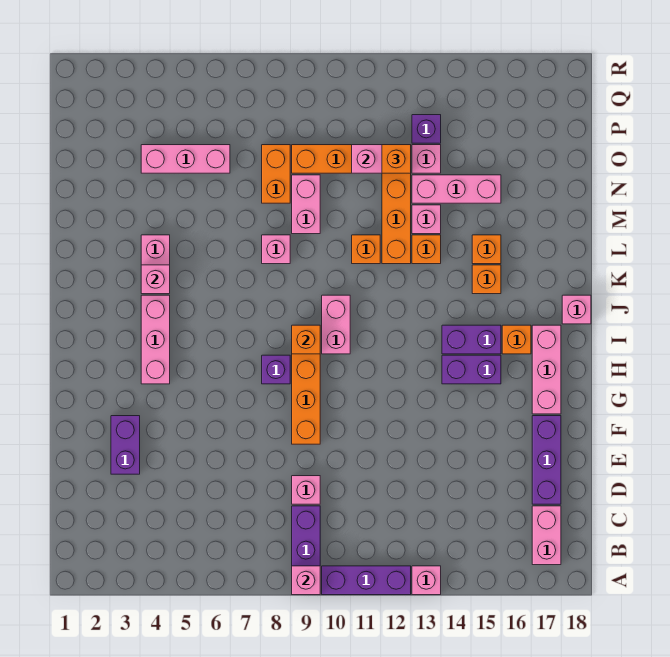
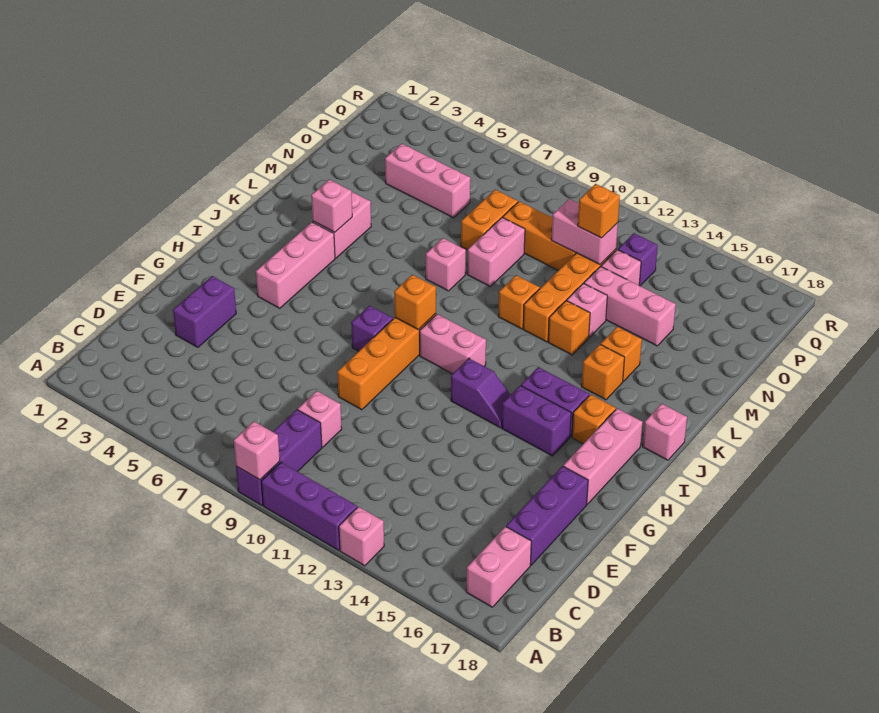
none -> purple slope H12:H13 level 1 top 12
pink brick I10:J10 level 1 -> pink brick I10:I11 level 1

